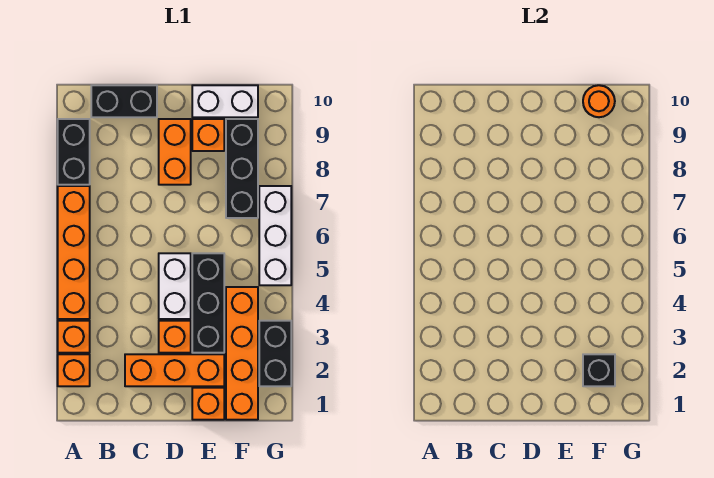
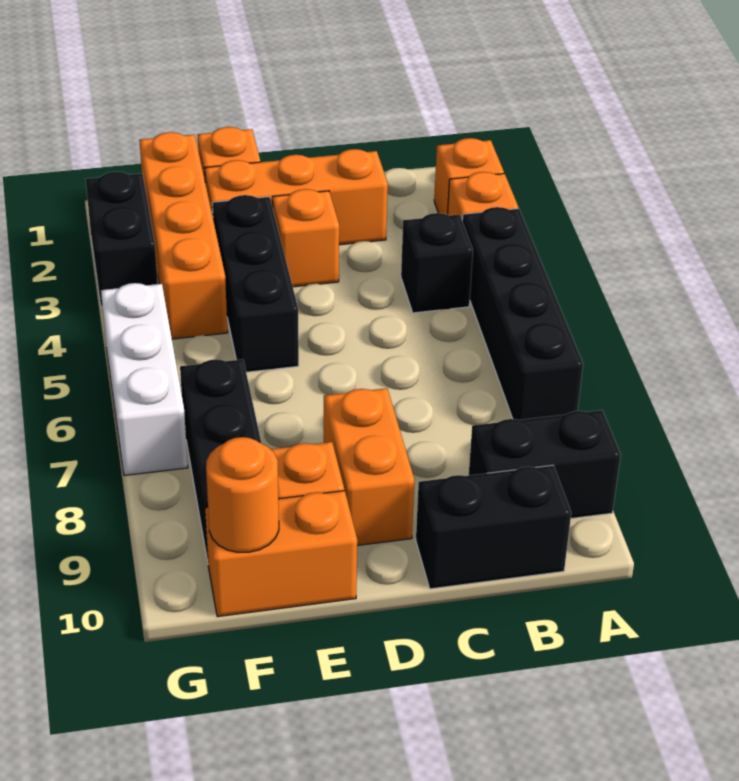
orange brick A4:A7 level 1 -> black brick A4:A7 level 1
black brick A8:A9 level 1 -> black brick A9:B9 level 1
white brick D4:D5 level 1 -> none
white brick E10:F10 level 1 -> orange brick E10:F10 level 1
black brick F2 level 2 -> black brick B4 level 1

